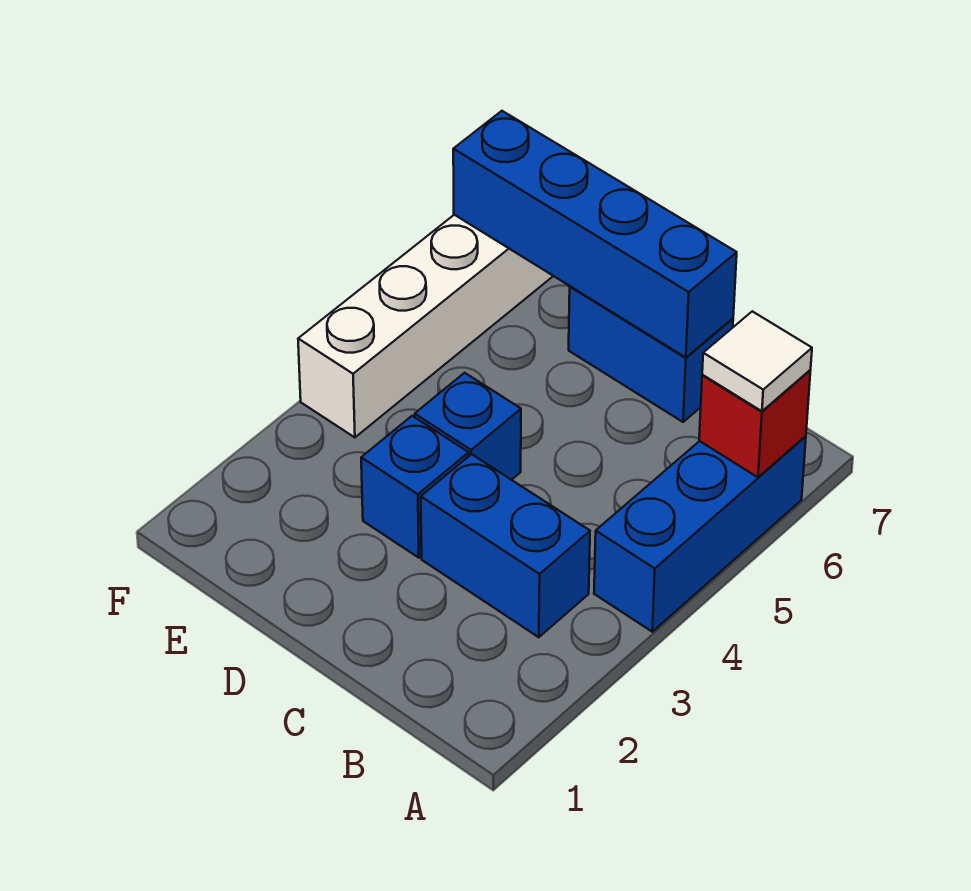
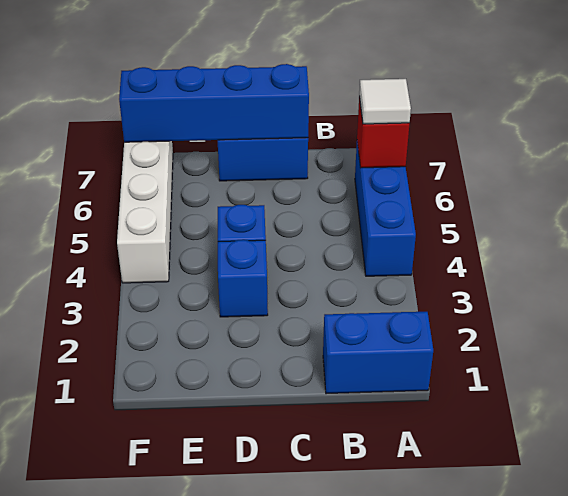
blue brick B3:C3 level 1 -> blue brick A1:B1 level 1

